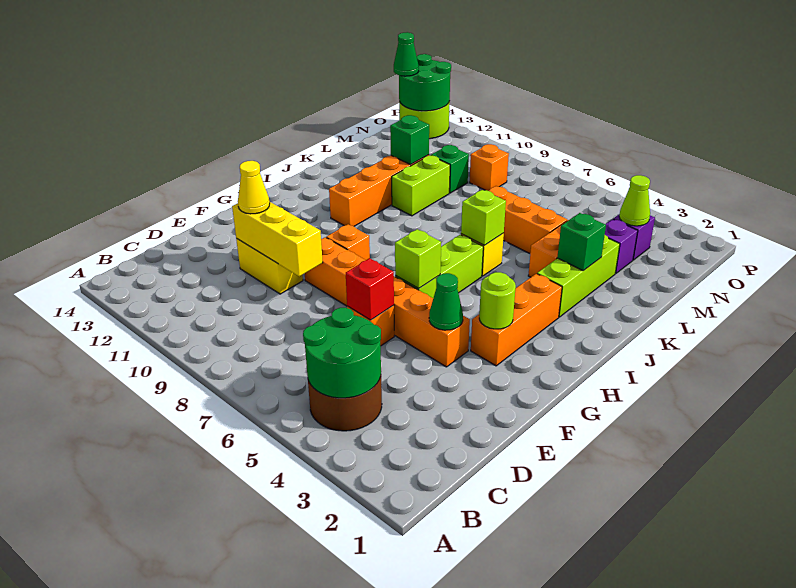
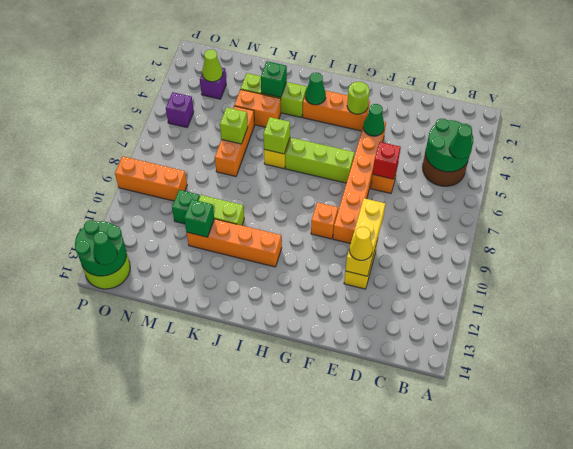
none -> green cone B5 level 3
lime brick G6 level 2 -> lime brick L6 level 2
none -> green cone I3 level 2
purple brick M3 level 1 -> purple brick O5 level 1
orange brick N9 level 1 -> orange brick N9:P9 level 1

